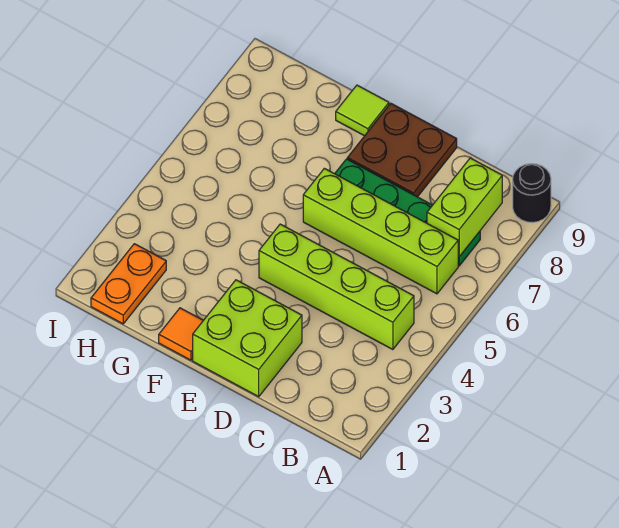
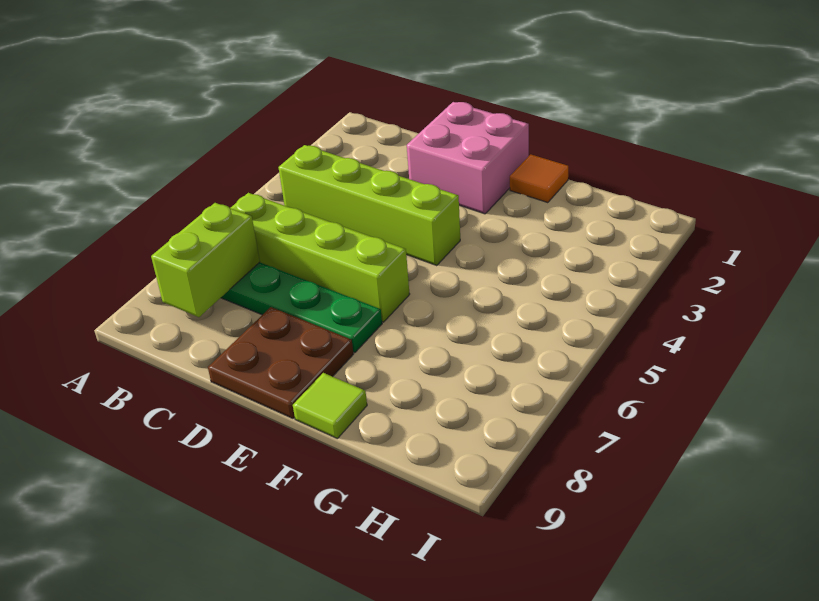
black round brick A9 level 1 -> none
lime brick D1:E2 level 1 -> pink brick D1:E2 level 1
orange plate H1:H2 level 1 -> none

